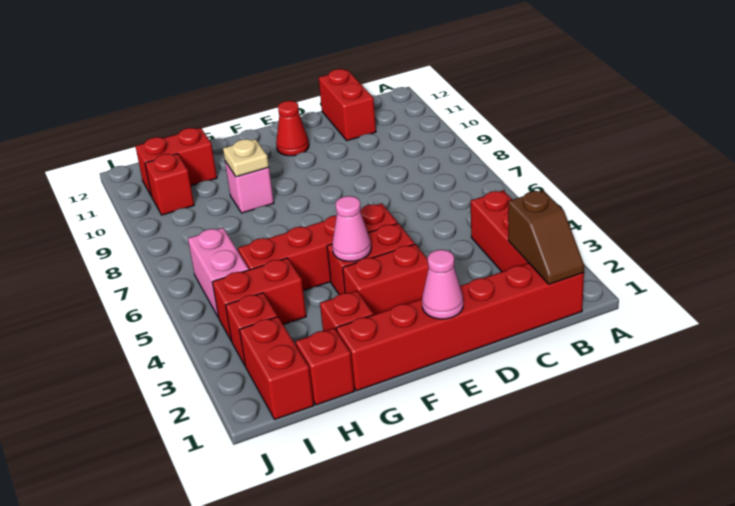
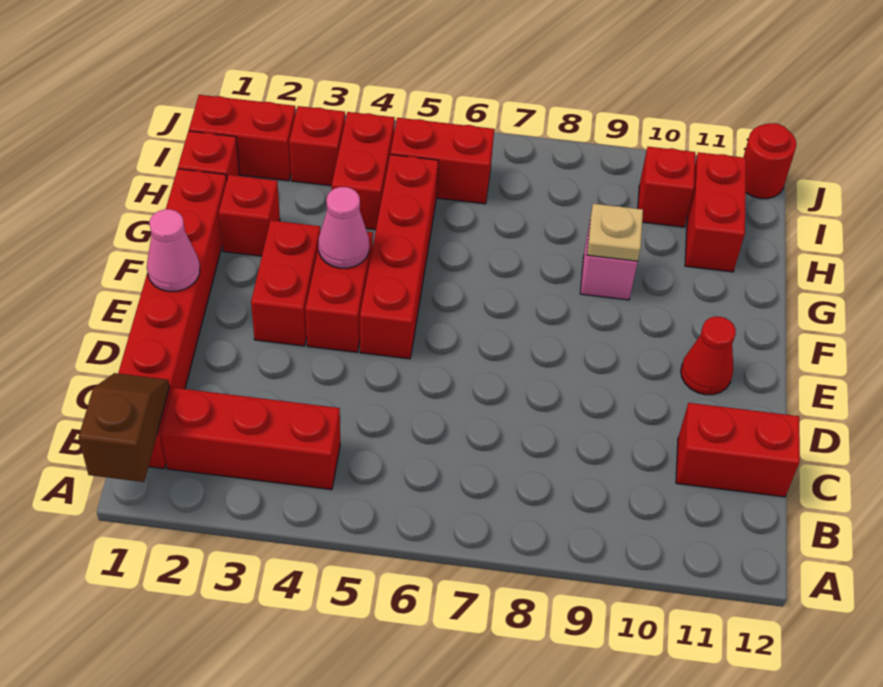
brown slope B1:B2 level 2 top 2 -> brown slope A1:B1 level 2 top A
pink brick I5:I6 level 1 -> red brick I5:I6 level 1
none -> red round brick J12 level 1

